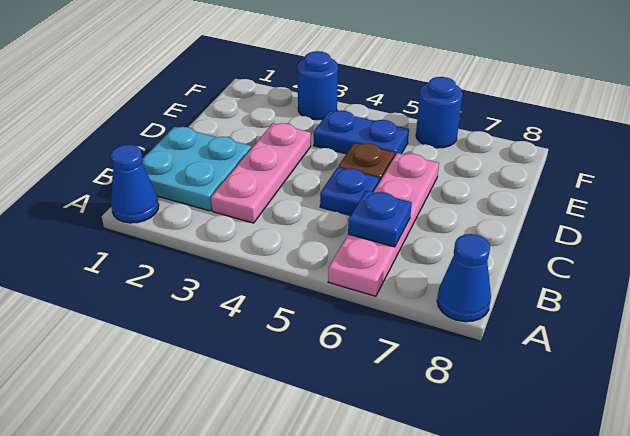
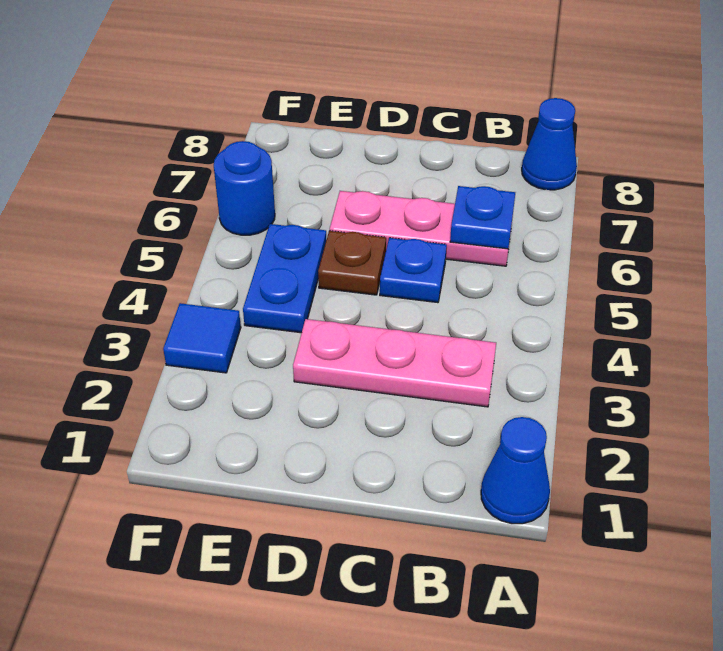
pink plate A6:D6 level 1 -> pink plate B6:D6 level 1
cyan plate B1:C2 level 1 -> none
blue round brick F3 level 1 -> blue tile F3 level 1

